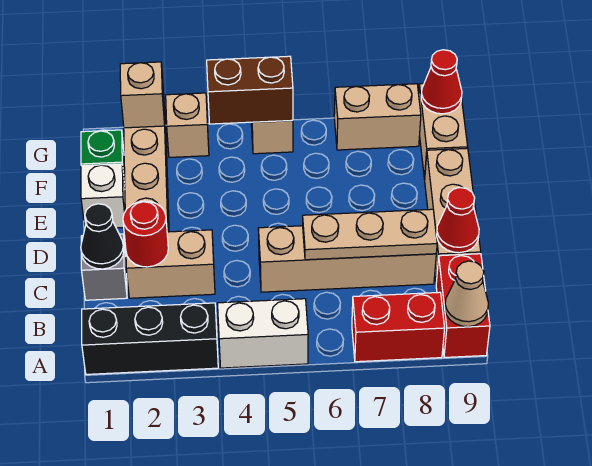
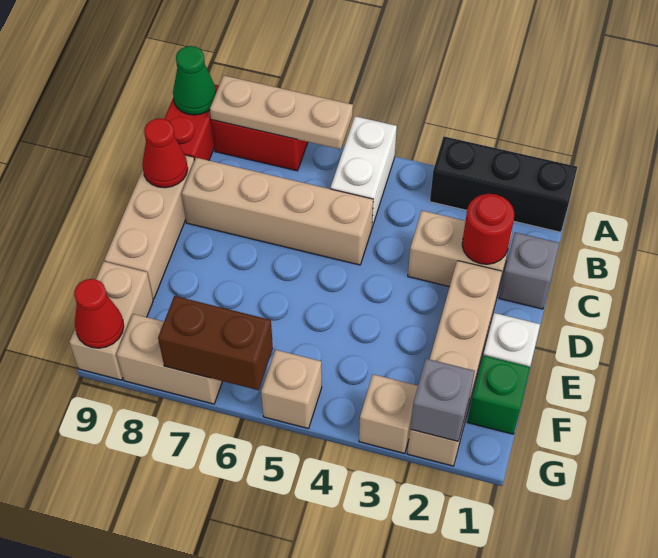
white brick A4:A5 level 1 -> white brick A5:B5 level 1
tan cone A9 level 2 -> green cone A9 level 2
black cone C1 level 2 -> none
tan plate C6:C8 level 2 -> tan plate A6:A8 level 2
tan brick G2 level 2 -> grey brick G2 level 2
brown brick G4:G5 level 2 -> brown brick G6:G7 level 2

